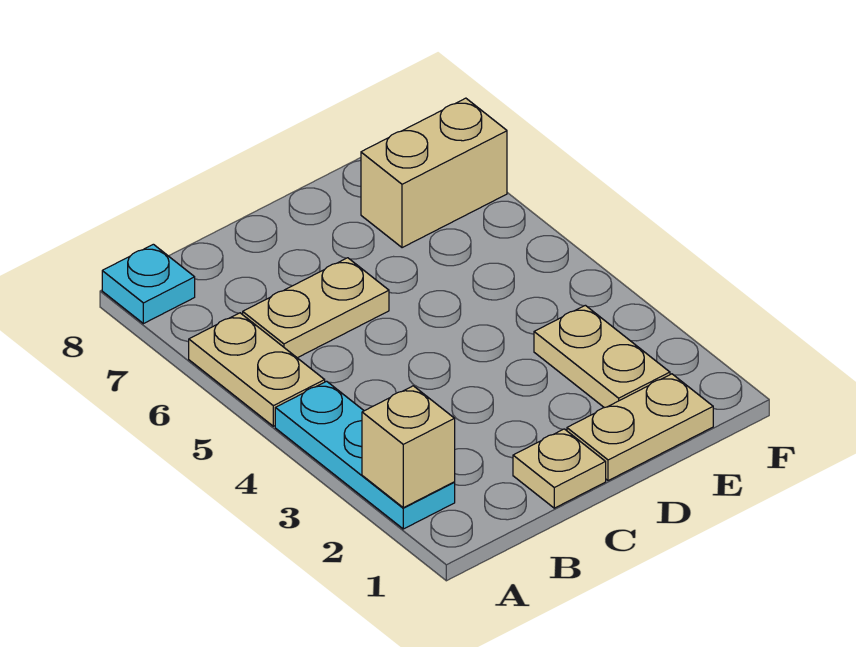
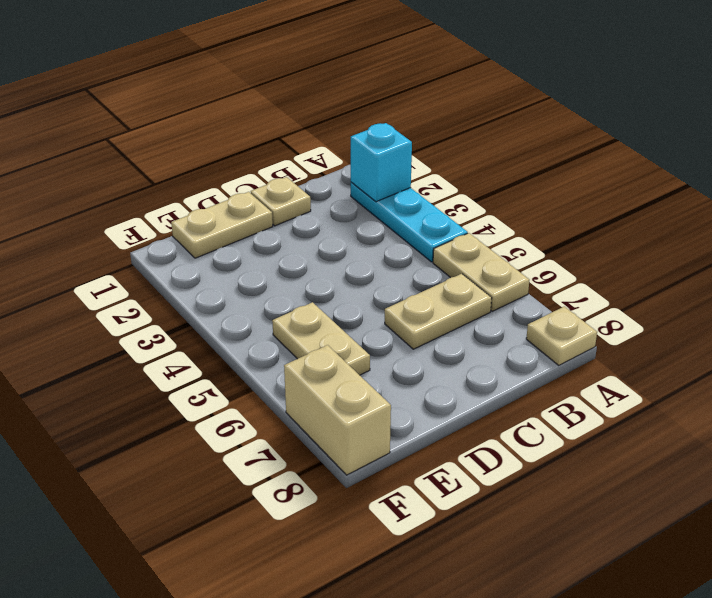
tan brick A2 level 2 -> cyan brick A2 level 2
cyan plate A8 level 1 -> tan plate A8 level 1
tan plate E2:E3 level 1 -> tan plate E5:E6 level 1
tan brick E7:F7 level 1 -> tan brick F7:F8 level 1

